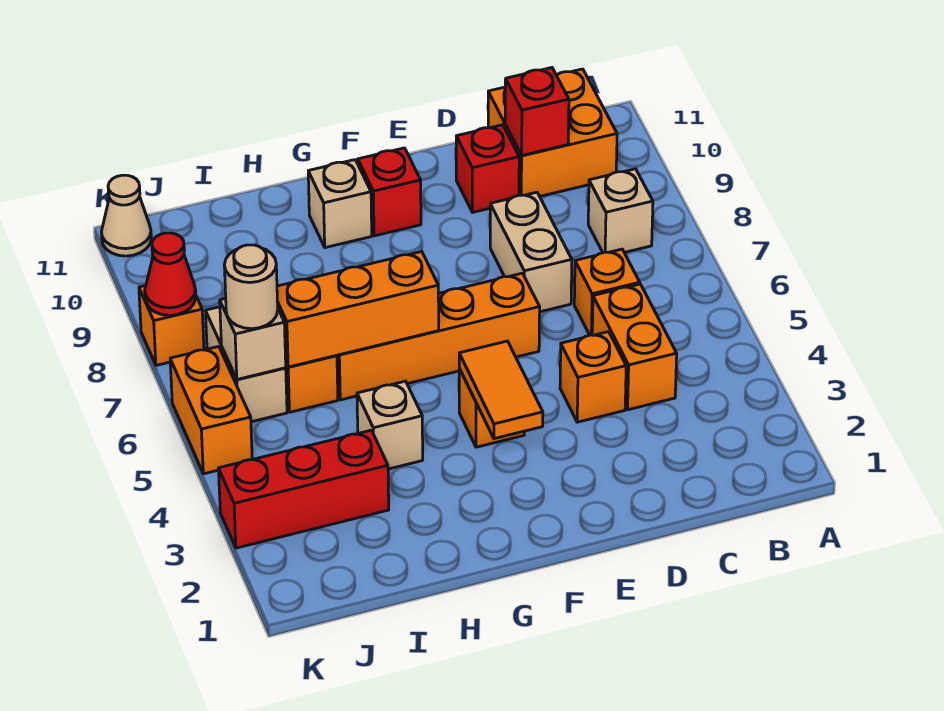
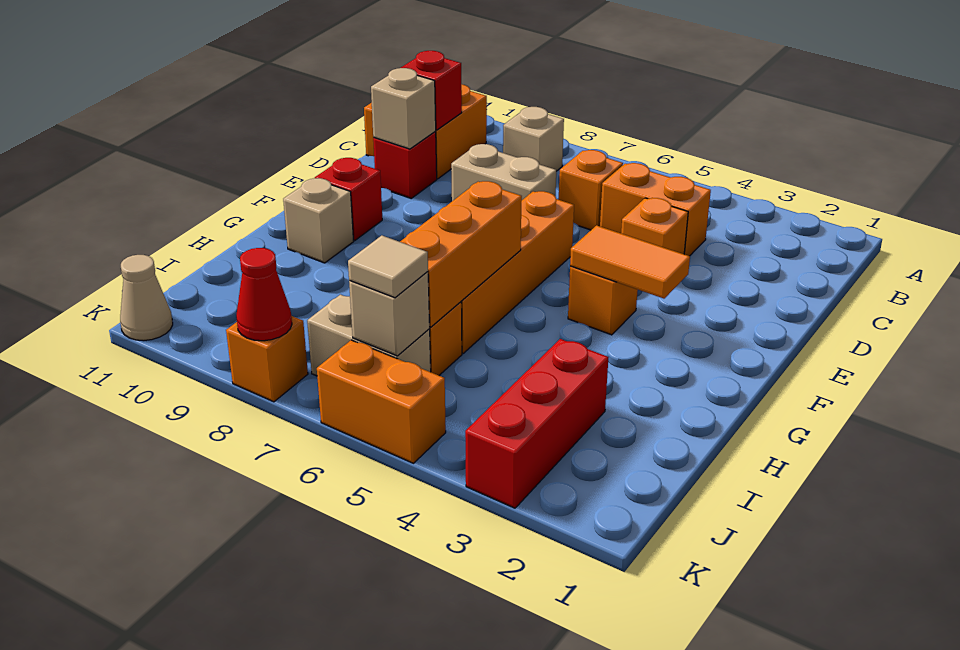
tan brick H4 level 1 -> tan brick D10 level 2
tan round brick J6 level 3 -> tan tile J6 level 3

